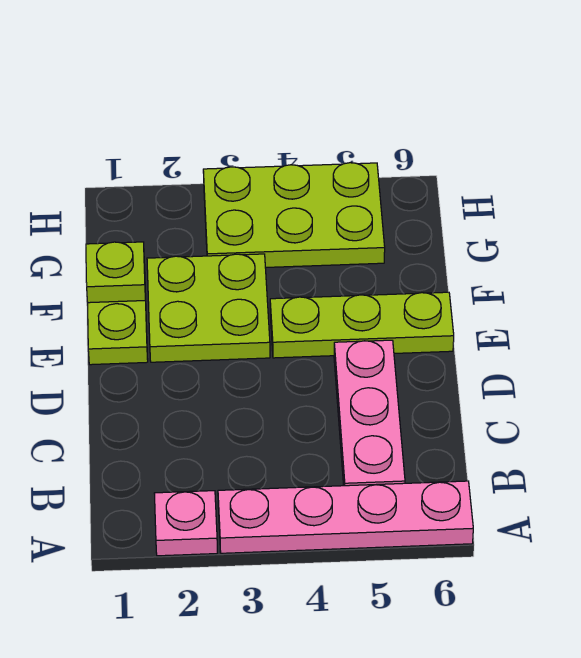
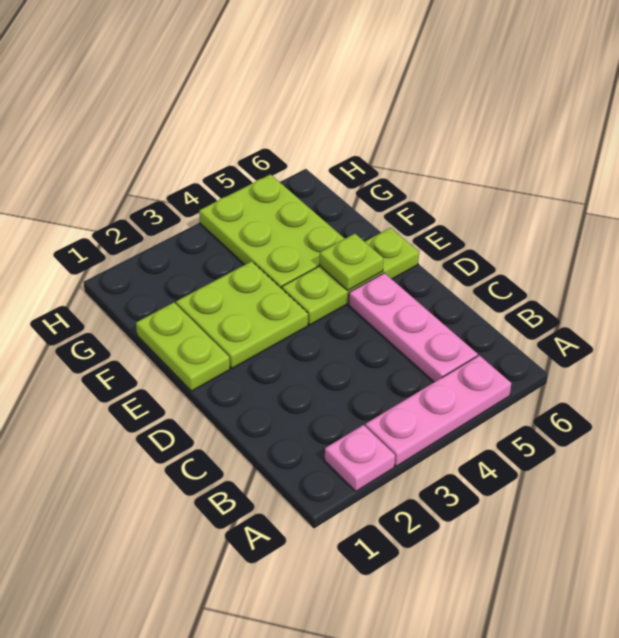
pink plate A3:A6 level 1 -> pink plate A3:A5 level 1
lime plate F1 level 2 -> lime plate E5 level 2
lime plate G3:H5 level 1 -> lime plate F4:H5 level 1

